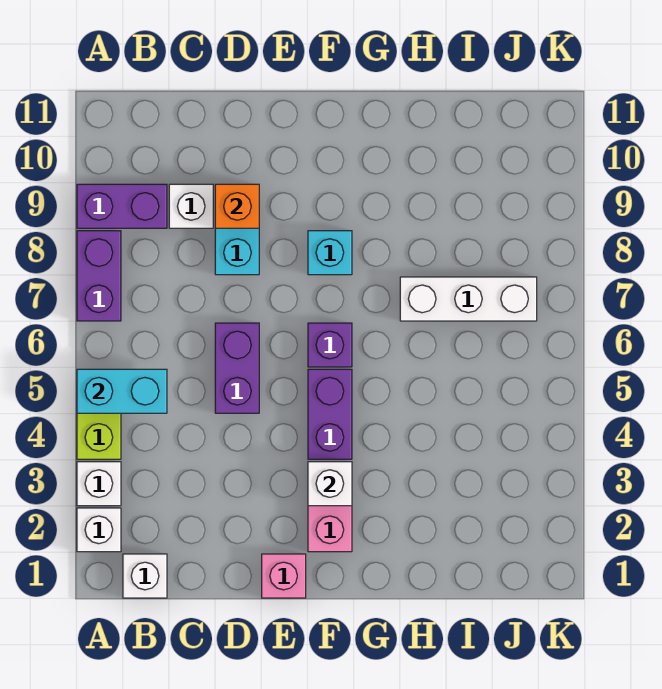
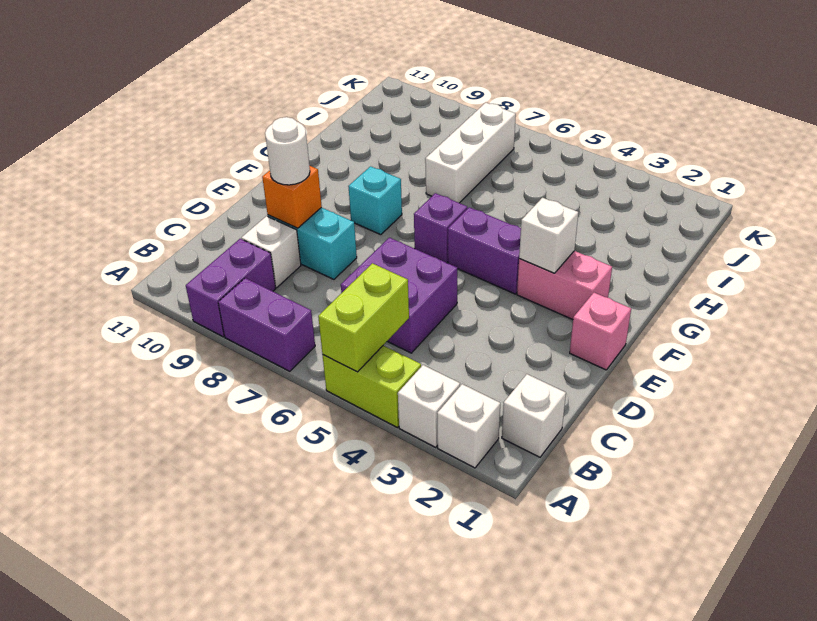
cyan brick A5:B5 level 2 -> lime brick A5:B5 level 2
purple brick D5:D6 level 1 -> purple brick C5:D6 level 1
none -> white round brick D9 level 3

